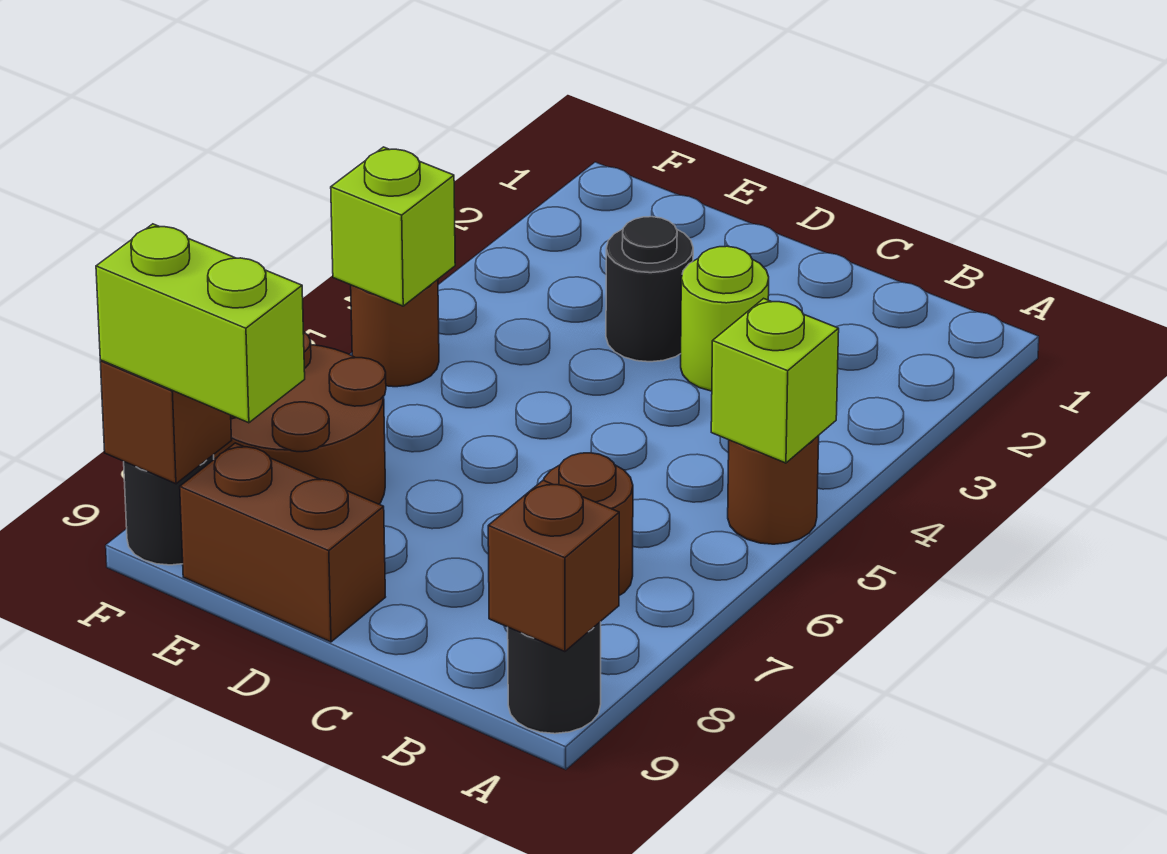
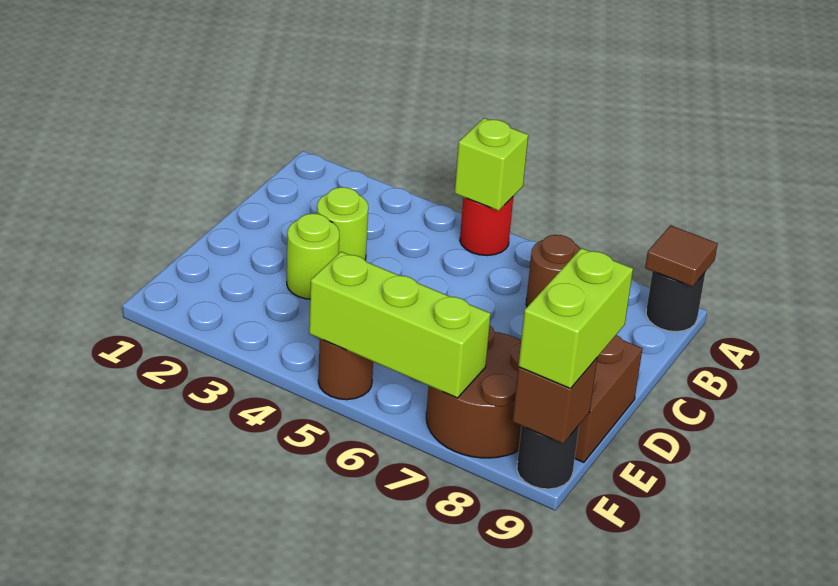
brown round brick A5 level 1 -> red round brick A5 level 1
brown brick A9 level 2 -> brown tile A9 level 2
black round brick D3 level 1 -> lime round brick D3 level 1
lime brick F5 level 2 -> lime brick F5:F7 level 2

